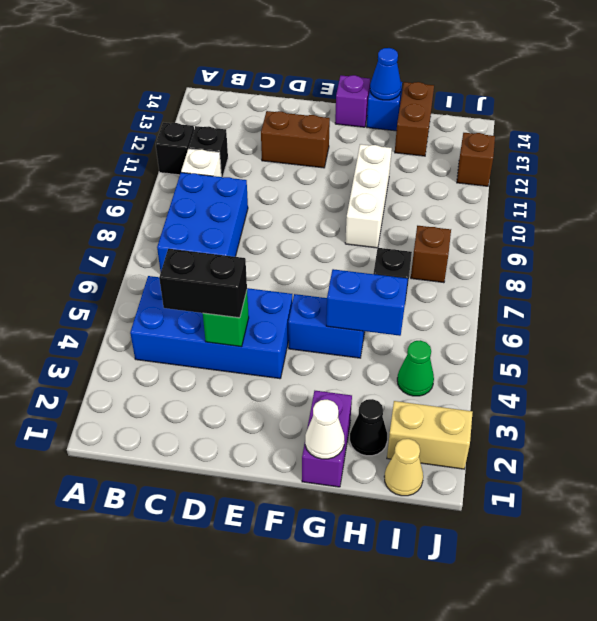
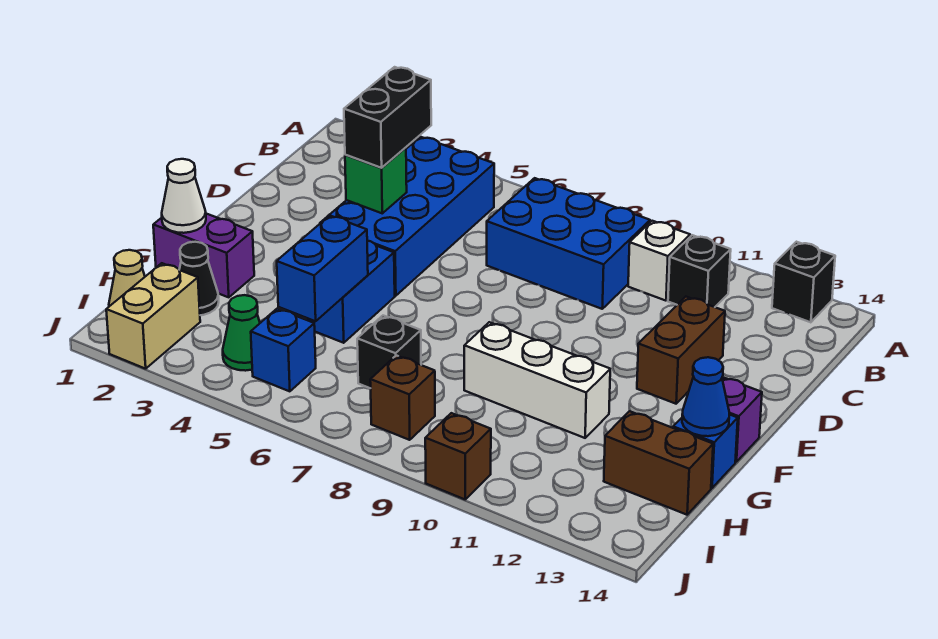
black brick A11 level 1 -> black brick A13 level 1
none -> blue brick I5 level 1
brown brick J12 level 1 -> brown brick J10 level 1

